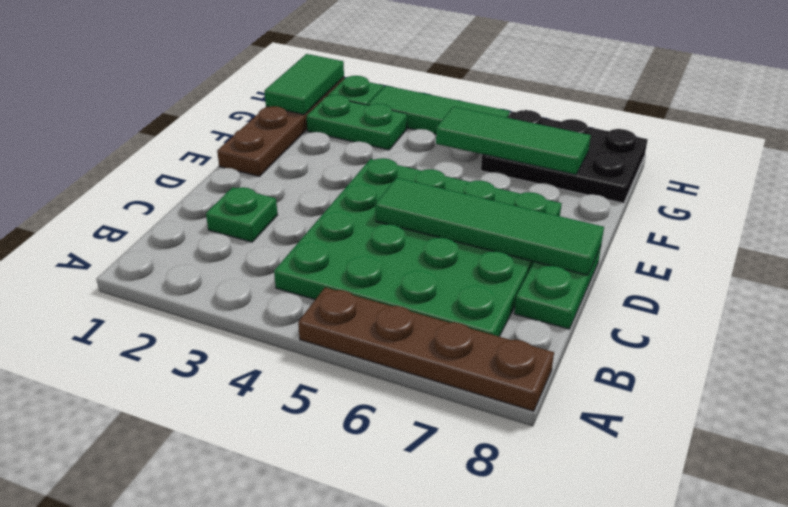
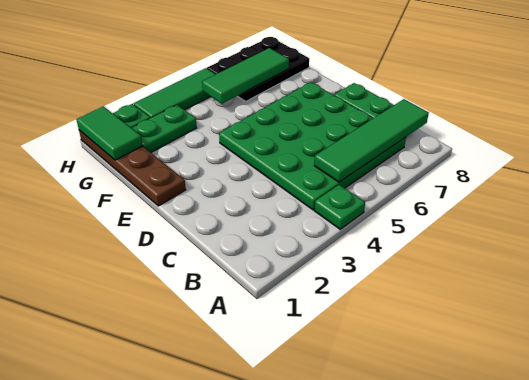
brown plate A5:A8 level 1 -> none
green plate C2 level 1 -> green plate A4 level 1
green tile D5:D8 level 2 -> green tile B5:B8 level 2

